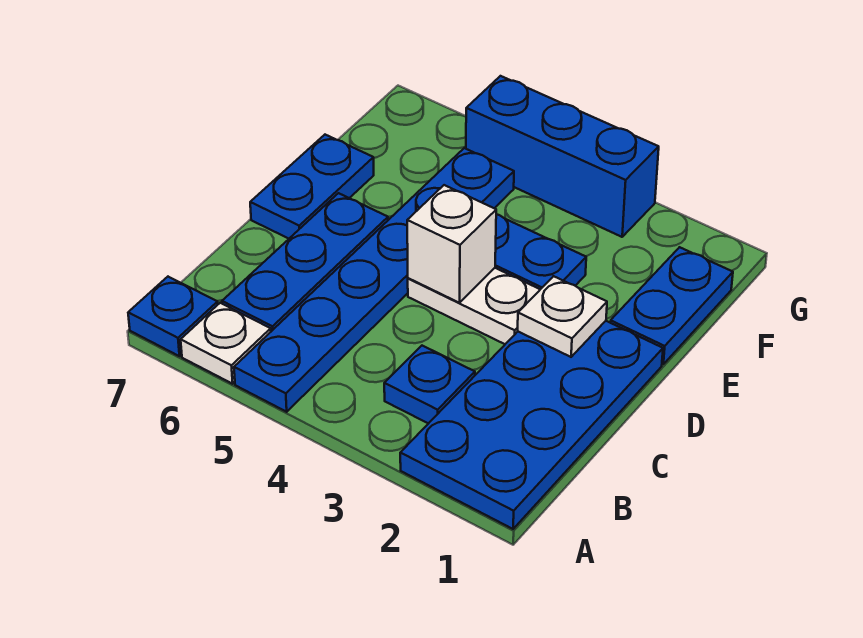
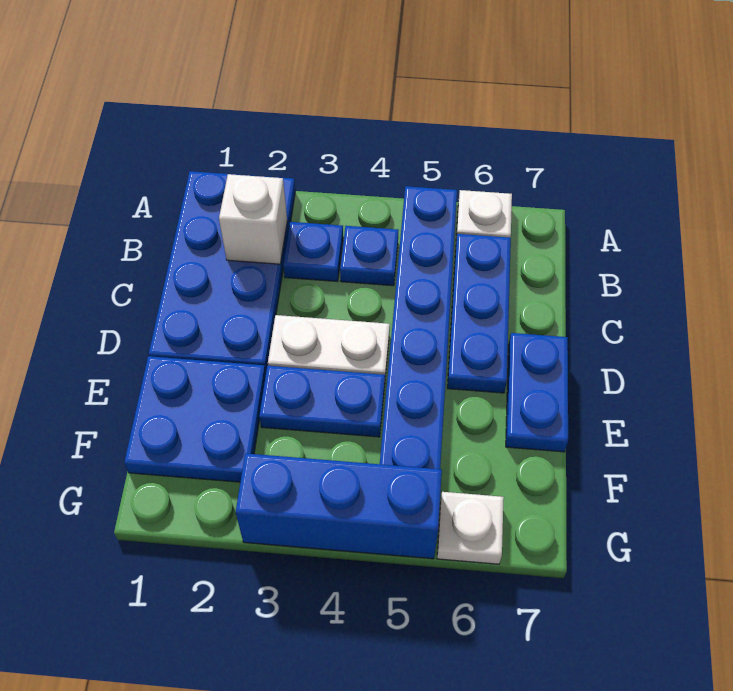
blue plate A7 level 1 -> blue plate B4 level 1
white plate D2 level 2 -> white plate G6 level 1
white brick D4 level 2 -> white brick B2 level 2
blue plate E1:F1 level 1 -> blue plate E1:F2 level 1

